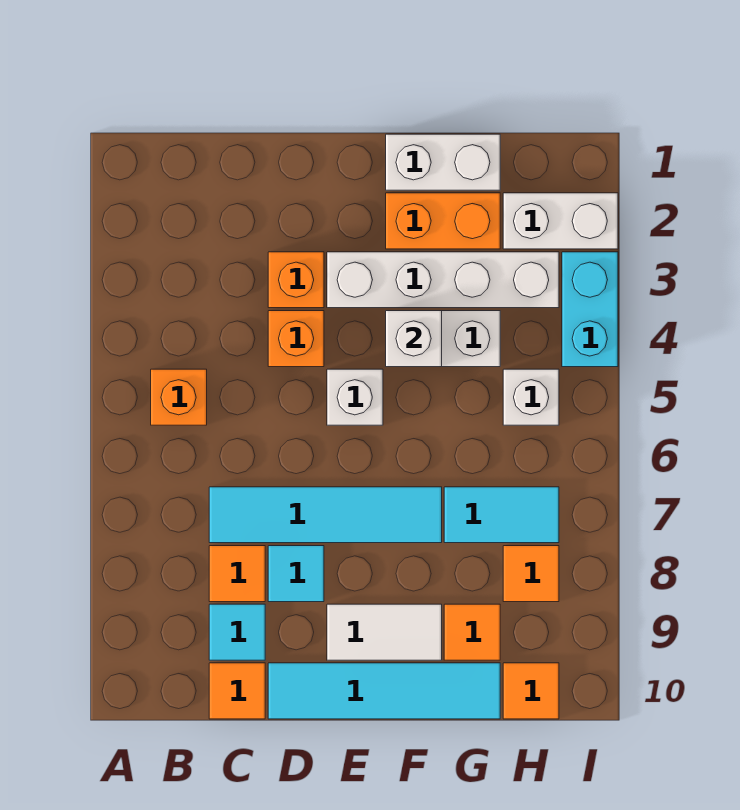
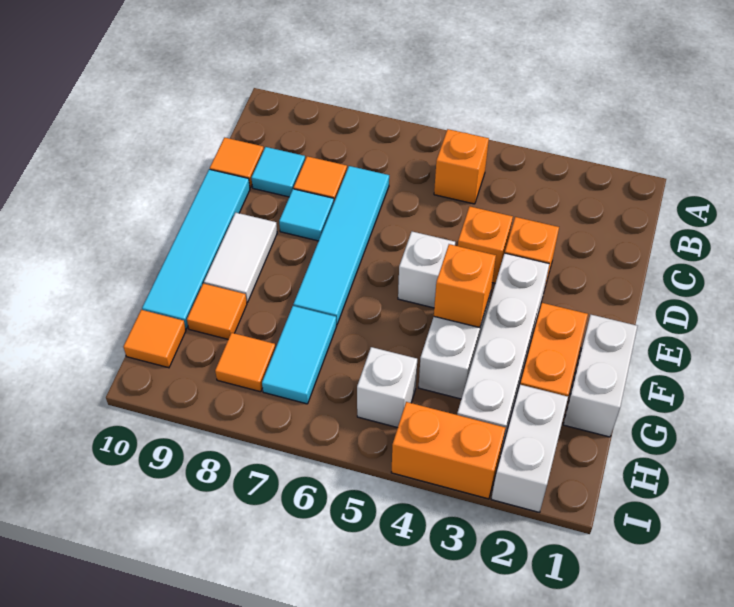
white brick F4 level 2 -> orange brick F4 level 2
cyan brick I3:I4 level 1 -> orange brick I3:I4 level 1

